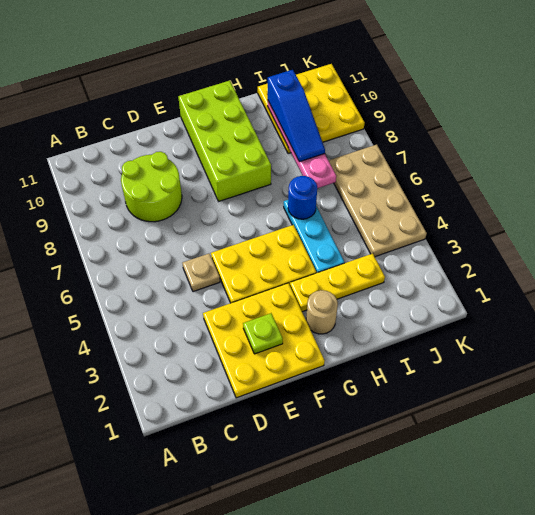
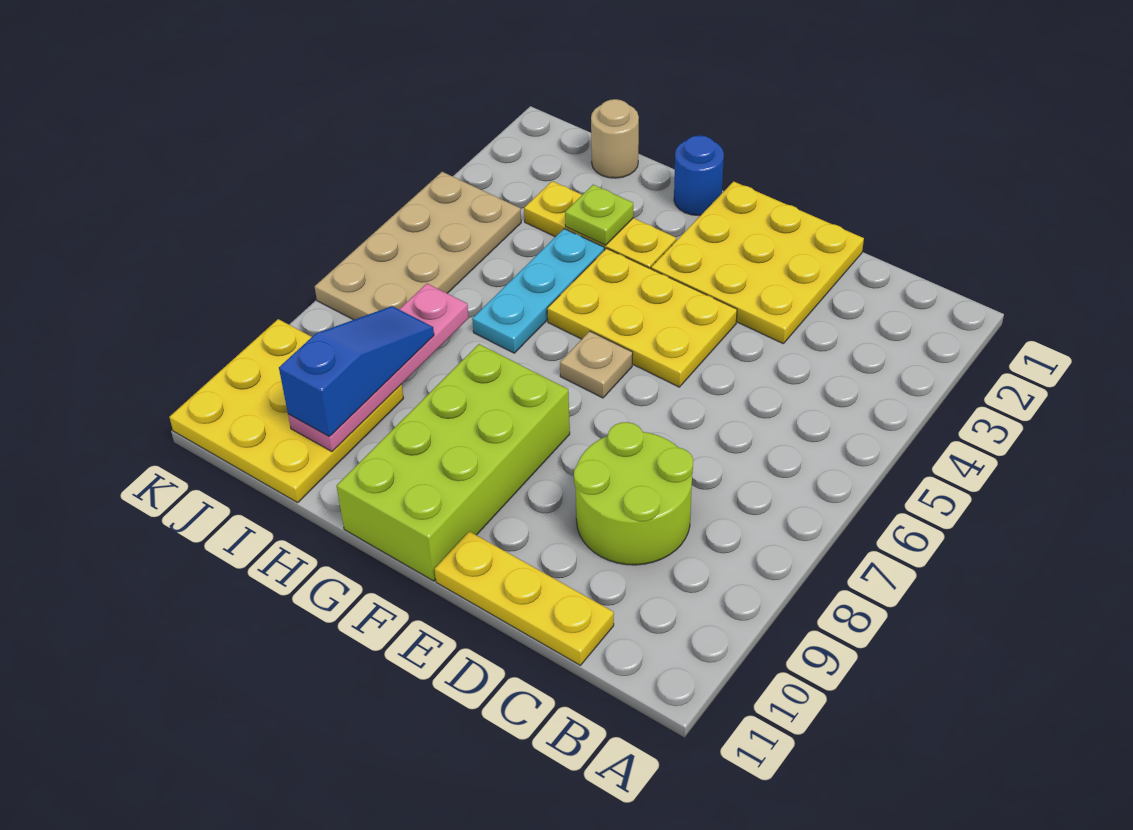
none -> yellow plate C11:E11 level 1
tan plate D5 level 1 -> tan plate F6 level 1
lime plate E2 level 2 -> lime plate H3 level 2
tan round brick G2 level 1 -> tan round brick I1 level 1
blue round brick H6 level 2 -> blue round brick G1 level 1

